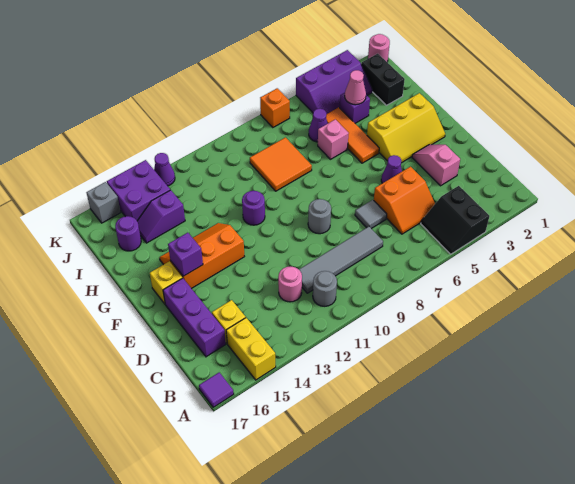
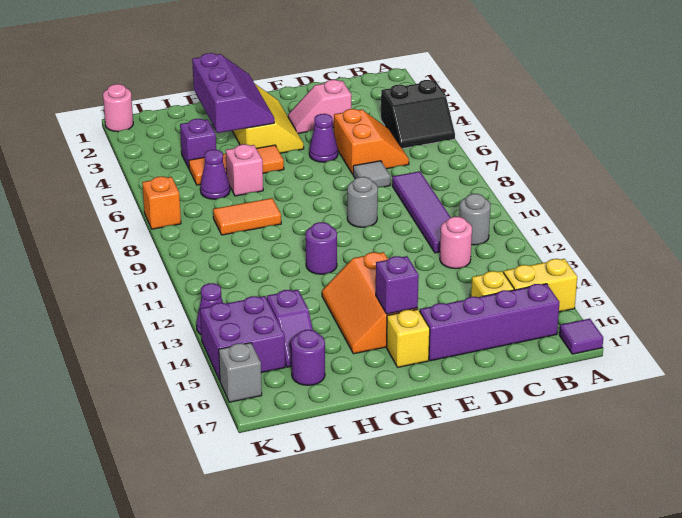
grey tile C8:C11 level 1 -> purple tile C8:C11 level 1
purple brick C16:E16 level 1 -> purple brick B16:E16 level 1
orange tile H8:I9 level 1 -> orange tile H8:I8 level 1
black brick I2:J2 level 1 -> none
pink cone I4 level 2 -> none
purple slope J3:K5 level 1 top K -> purple slope G2:H4 level 2 top H

